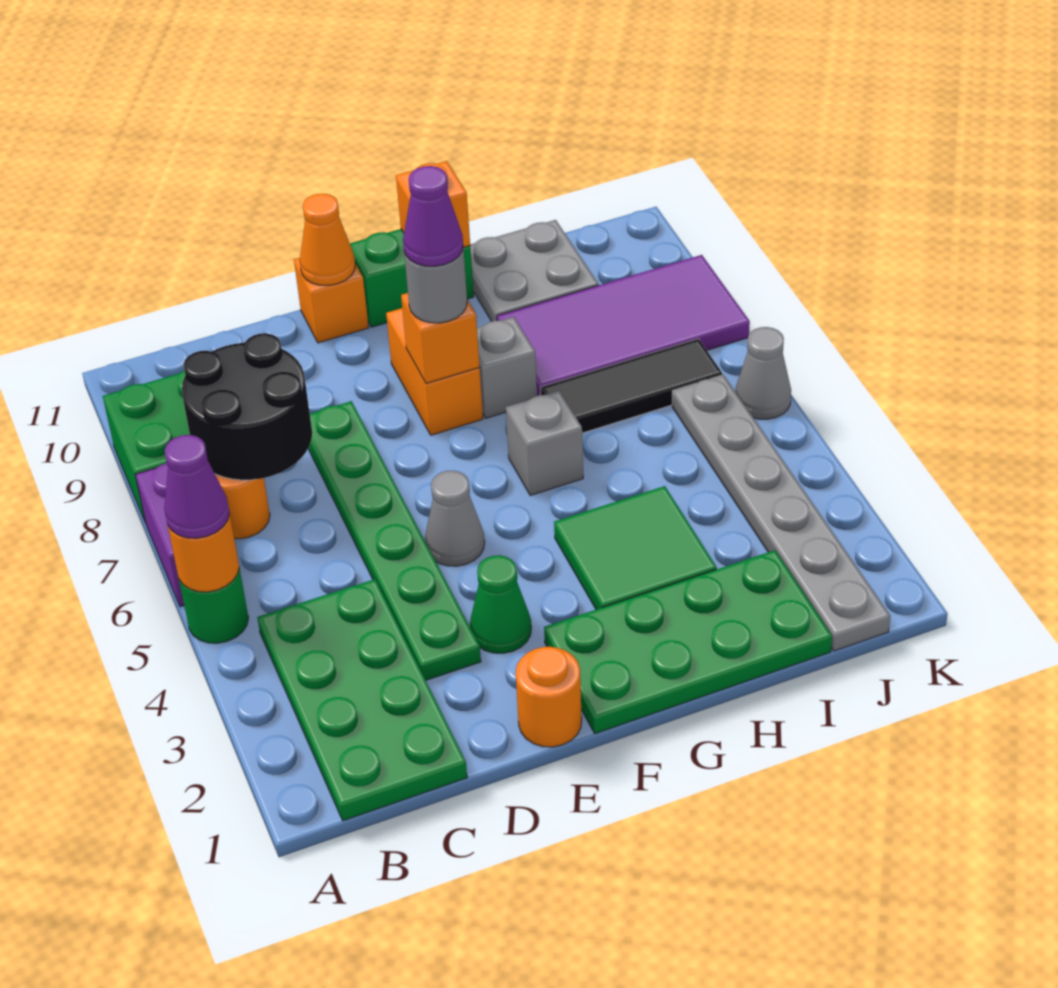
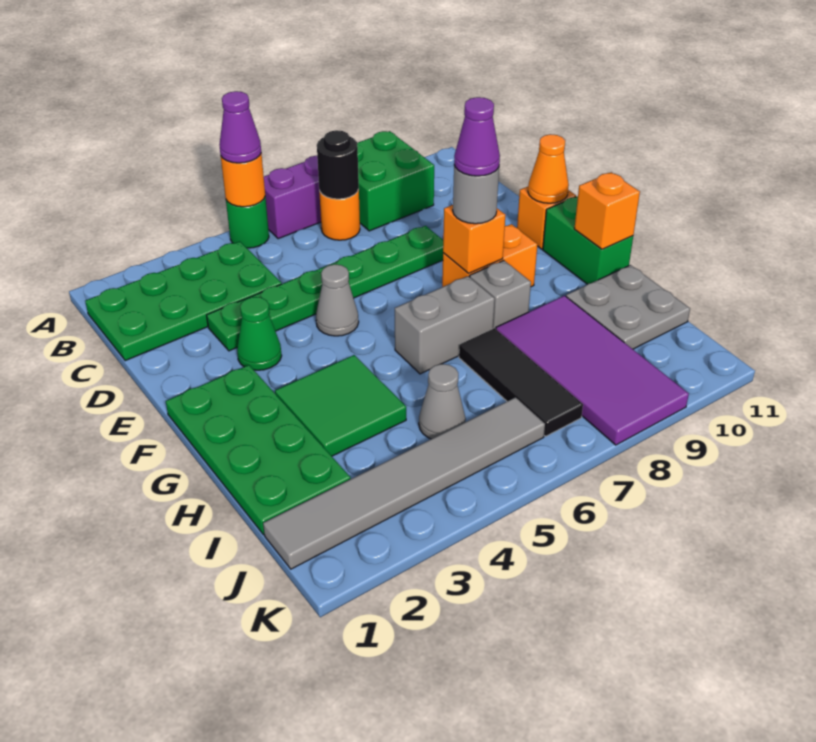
black round brick B7:C8 level 2 -> black round brick B7 level 2
orange round brick E1 level 1 -> none
grey brick G6 level 1 -> grey brick G6:G7 level 1
grey plate J1:J6 level 1 -> grey tile J1:J6 level 1
grey cone K6 level 1 -> grey cone I5 level 1

